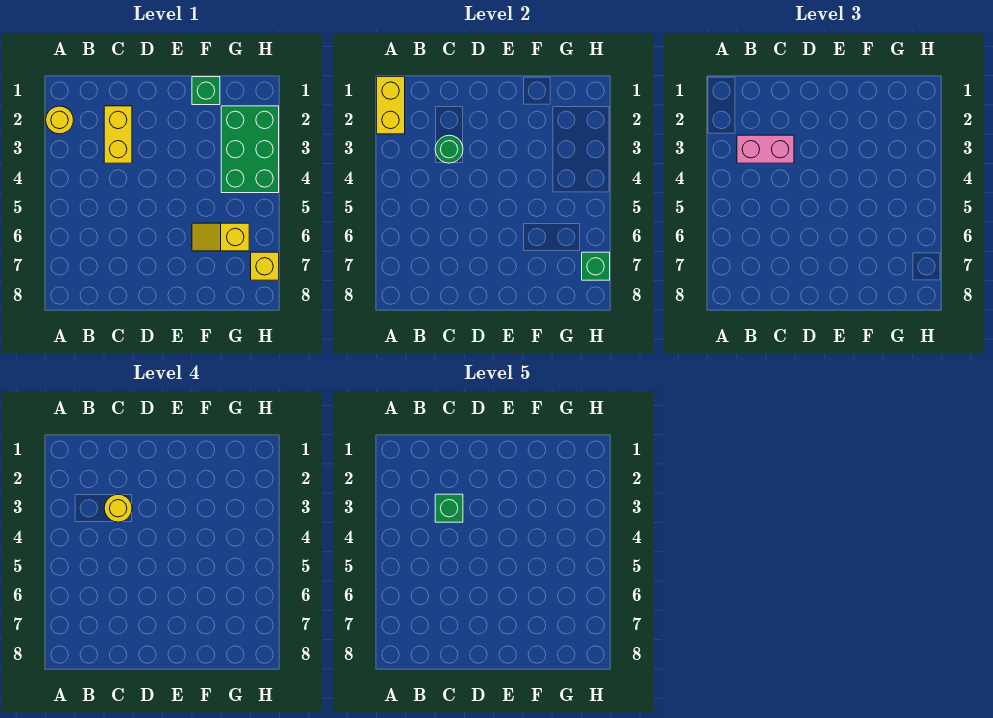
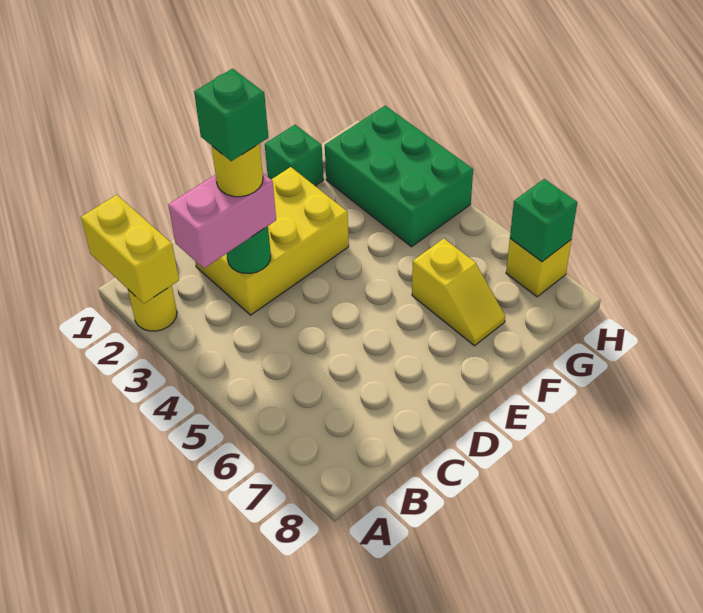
yellow brick C2:C3 level 1 -> yellow brick C2:E3 level 1
yellow slope F6:G6 level 1 top G -> yellow slope F6:F7 level 1 top 6

